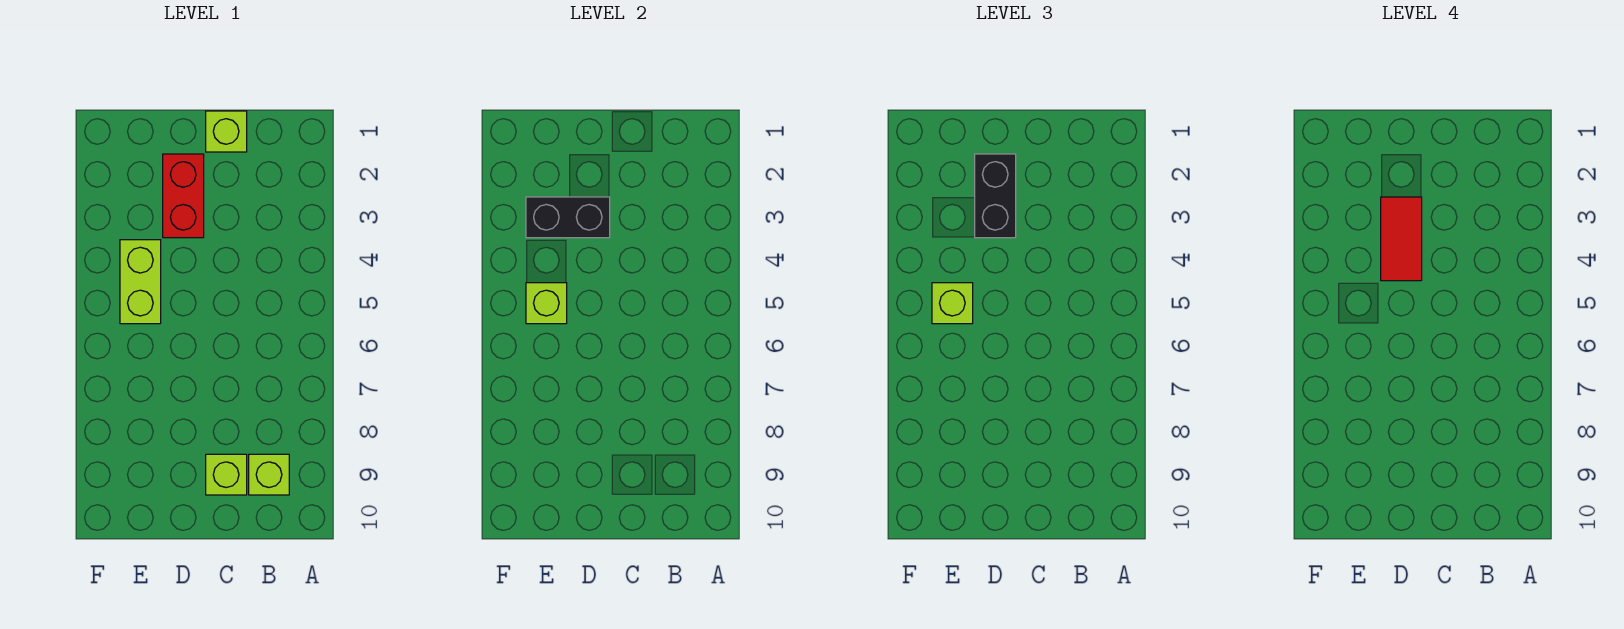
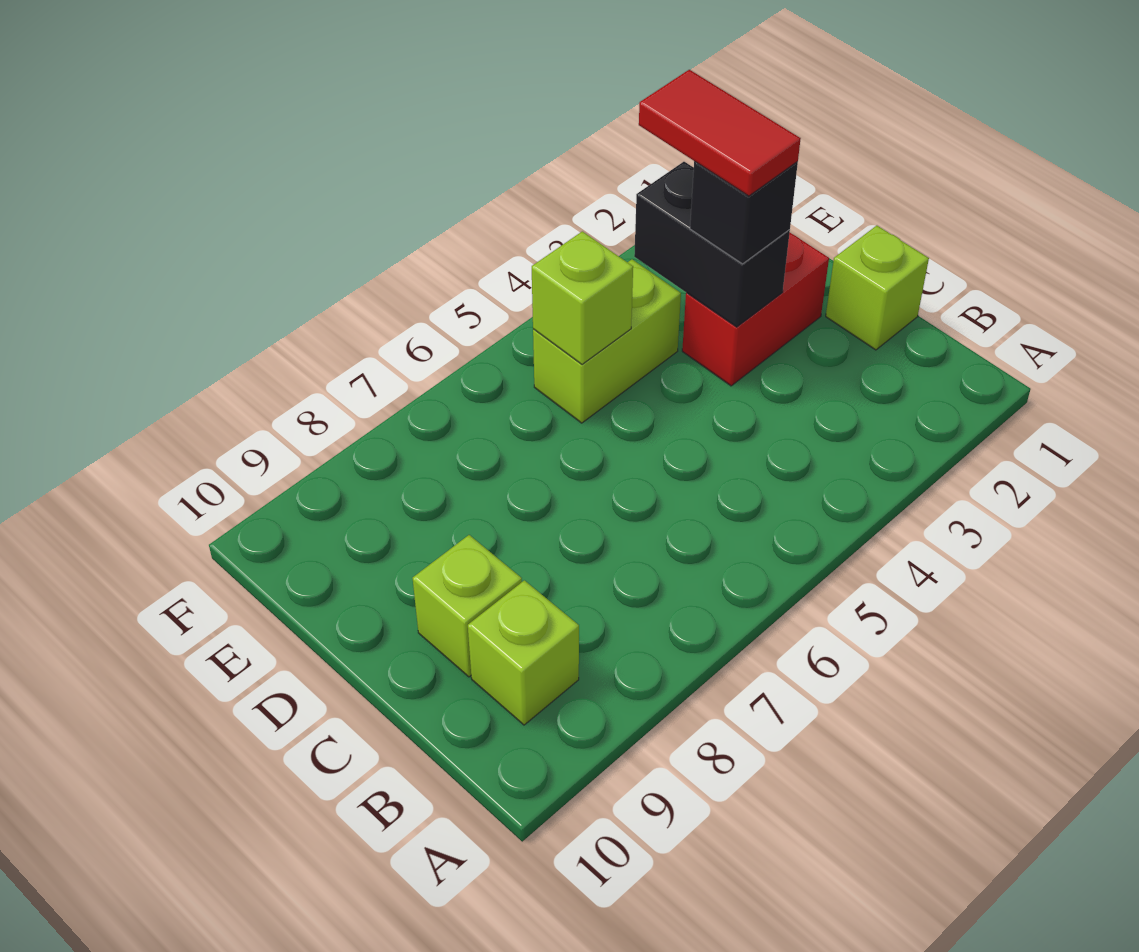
black brick D2:D3 level 3 -> black brick D3 level 3
red tile D3:D4 level 4 -> red tile D3:E3 level 4
lime brick E5 level 3 -> none

